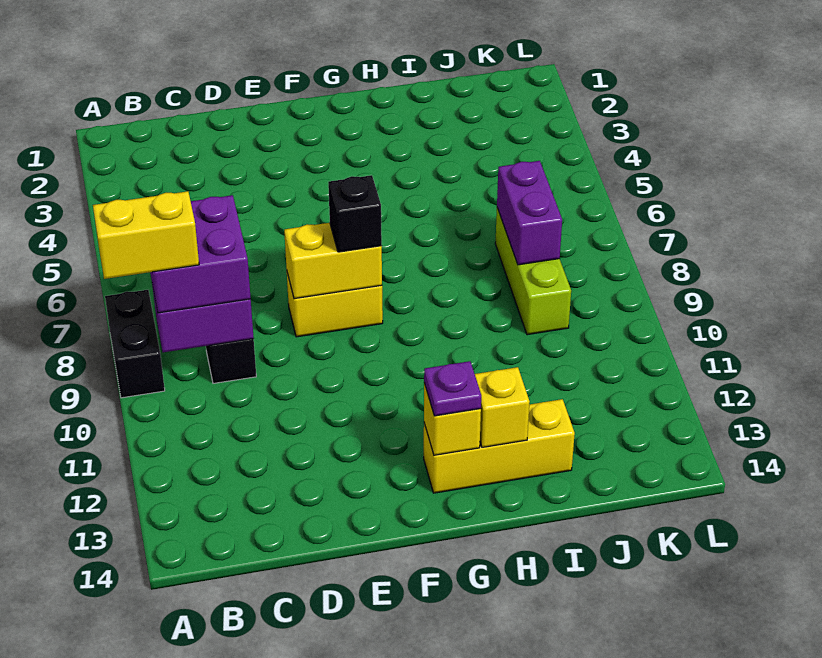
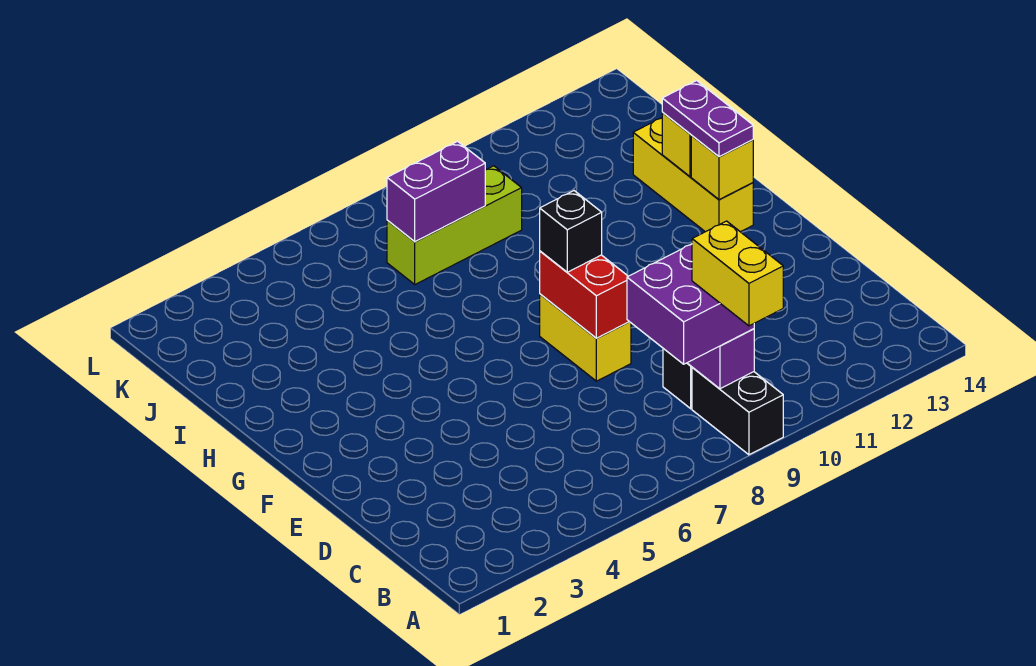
black brick A8:A9 level 1 -> black brick A9:B9 level 1
yellow brick E8:F8 level 2 -> red brick E8:F8 level 2
purple plate G13 level 3 -> purple plate G13:H13 level 3

